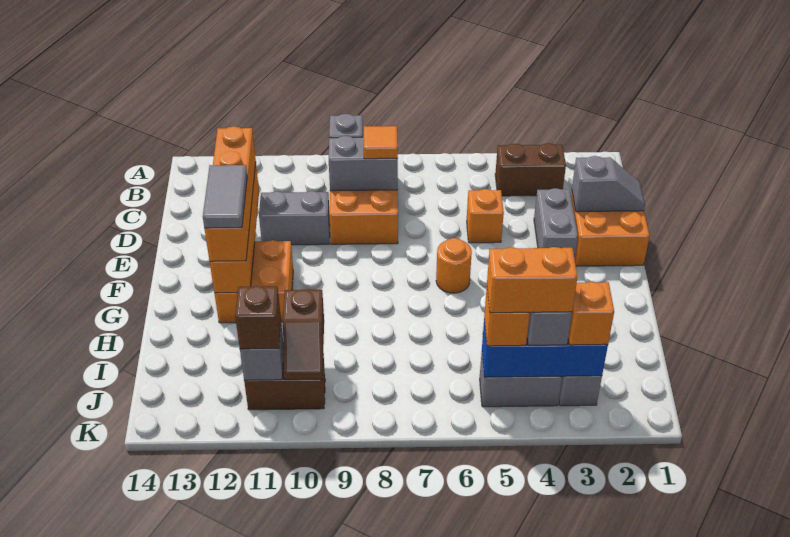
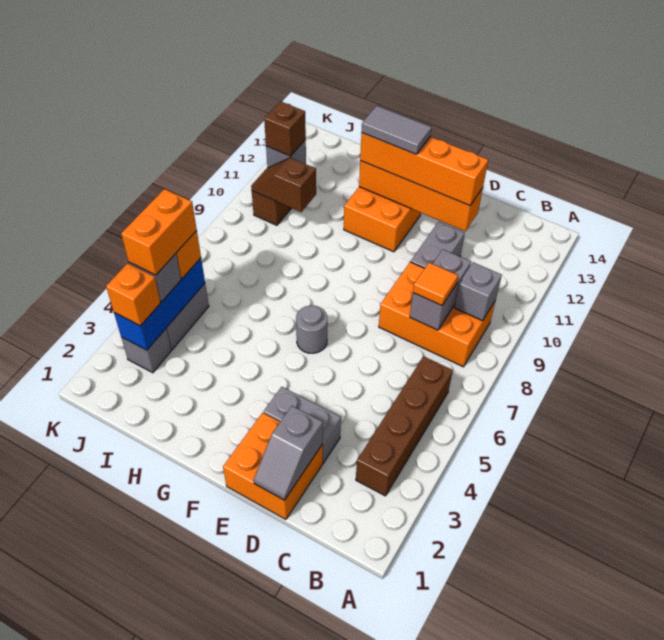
brown brick B3:B4 level 1 -> brown brick B3:B6 level 1
orange brick D5 level 1 -> none
orange round brick F6 level 1 -> grey round brick F6 level 1

